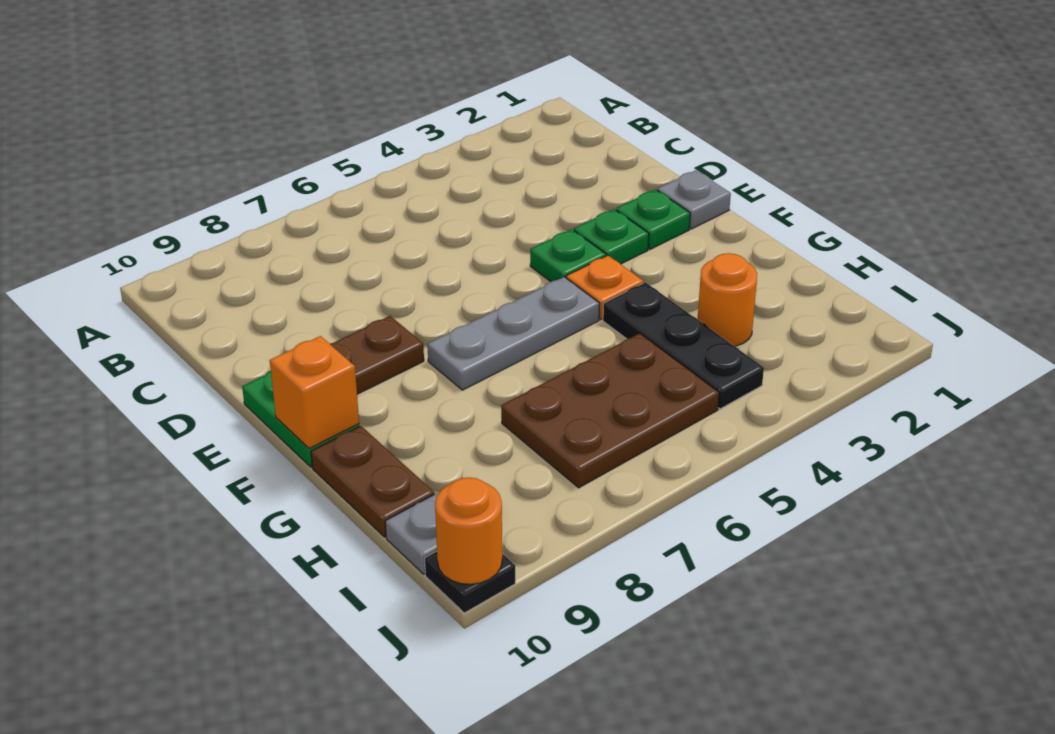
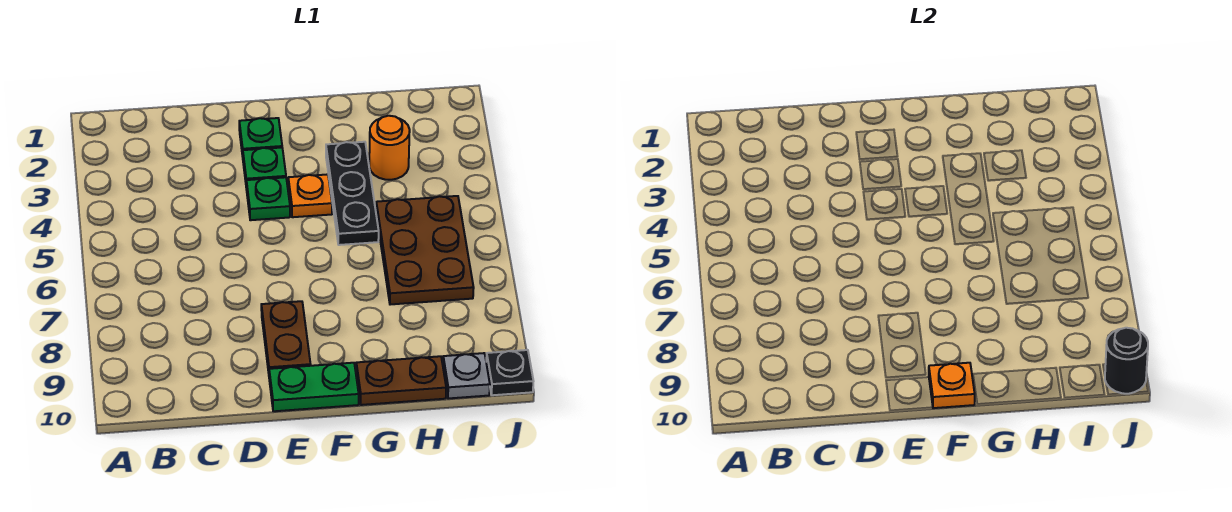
grey plate E1 level 1 -> none
grey plate F5:F7 level 1 -> none
orange brick F10 level 2 -> orange plate F10 level 2
black plate G4:I4 level 1 -> black plate G3:G5 level 1
orange round brick J10 level 2 -> black round brick J10 level 2

